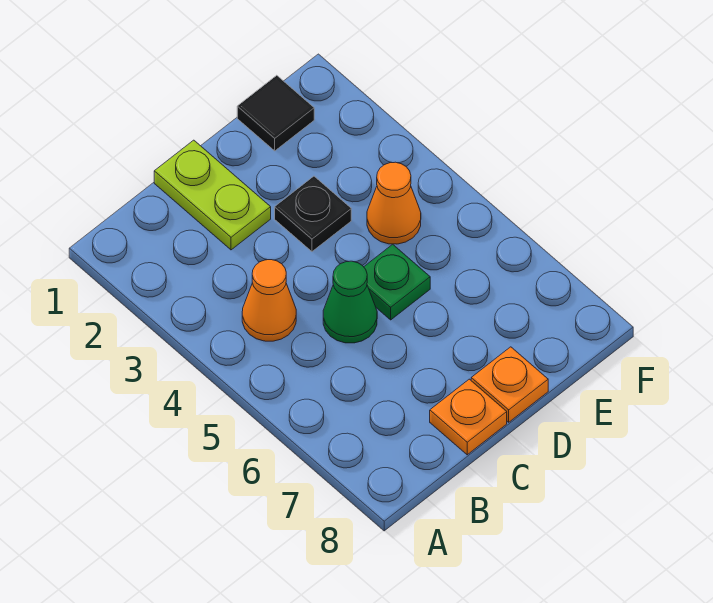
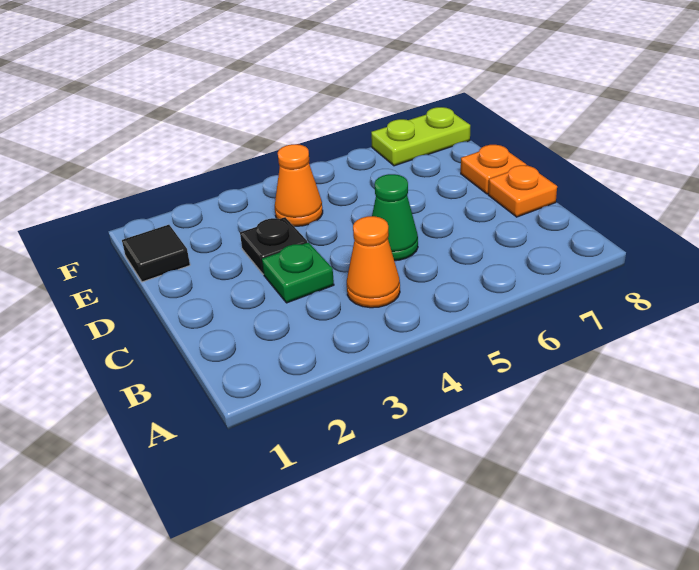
lime plate C1:C2 level 1 -> lime plate F7:F8 level 1
green plate D5 level 1 -> green plate C3 level 1

